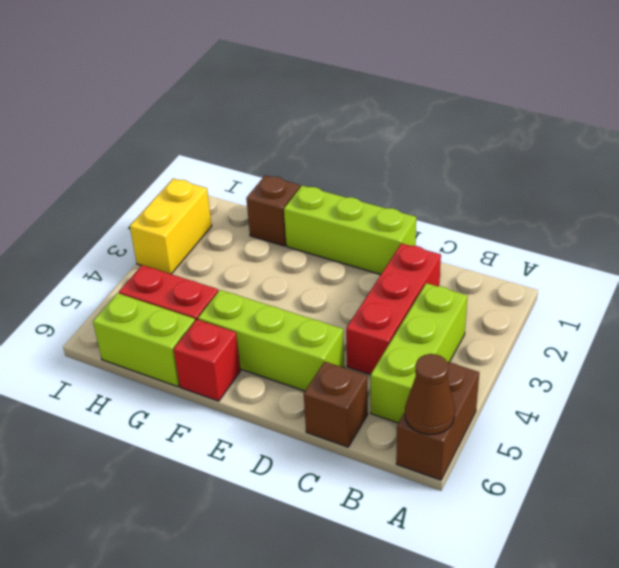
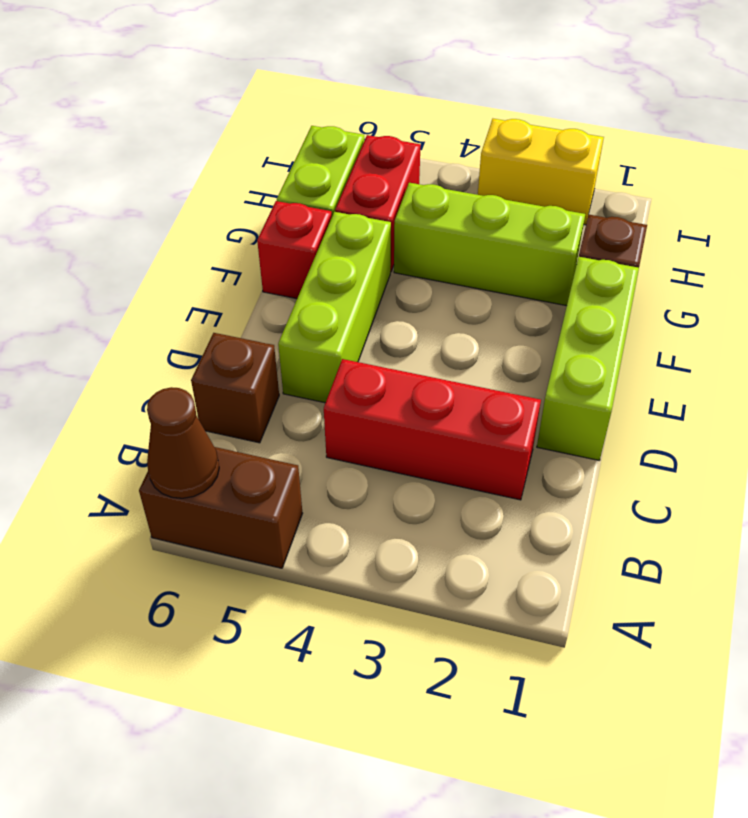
lime brick B3:B5 level 1 -> lime brick G2:G4 level 1

